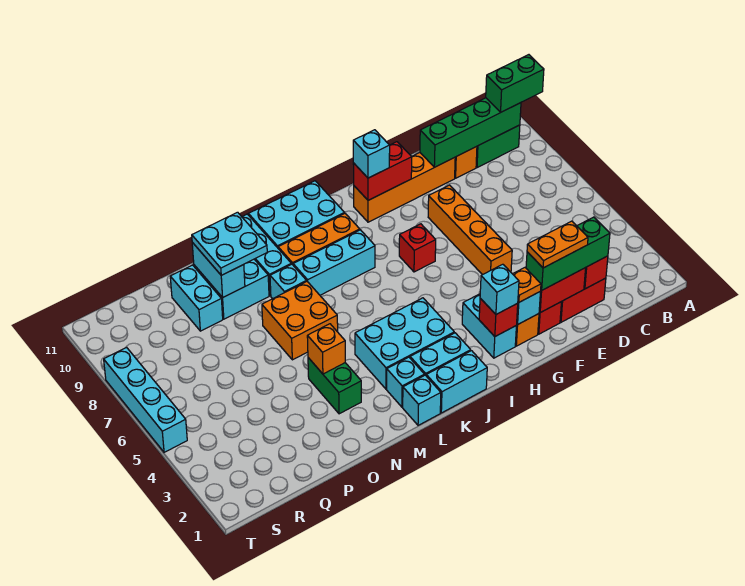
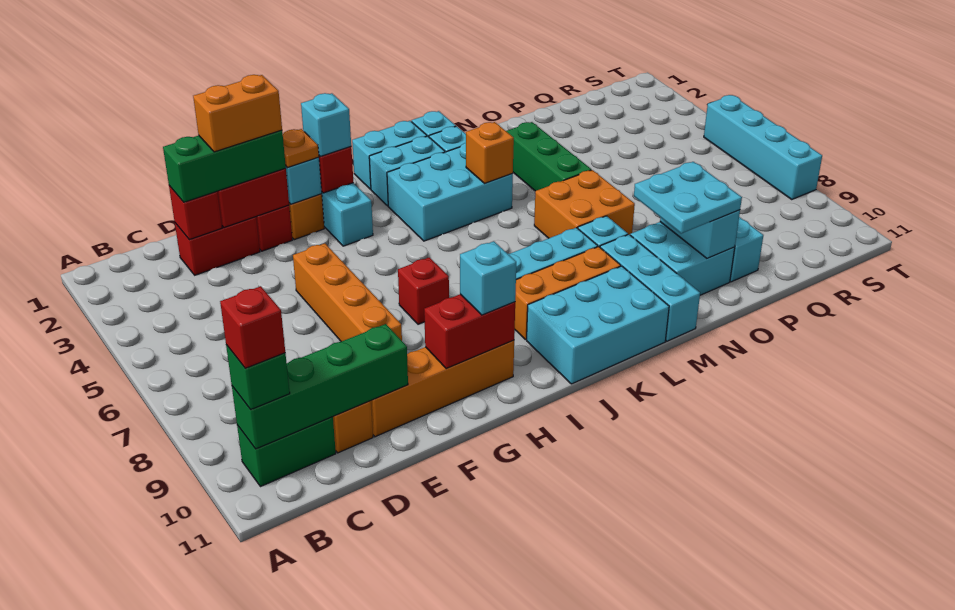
green brick A10:B10 level 3 -> green brick B10 level 3
none -> red brick B10 level 4
orange plate E2:F2 level 4 -> orange brick E2:F2 level 4
green brick N3:N4 level 1 -> green brick N3:N5 level 1
orange brick N4 level 2 -> orange brick L4 level 2

